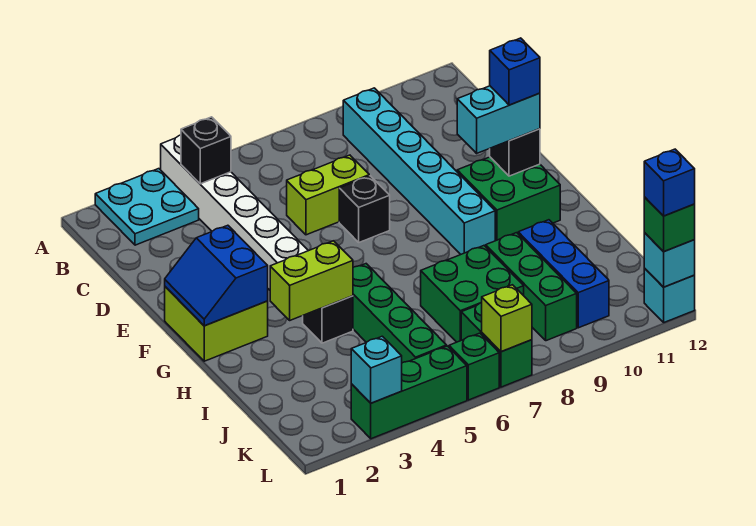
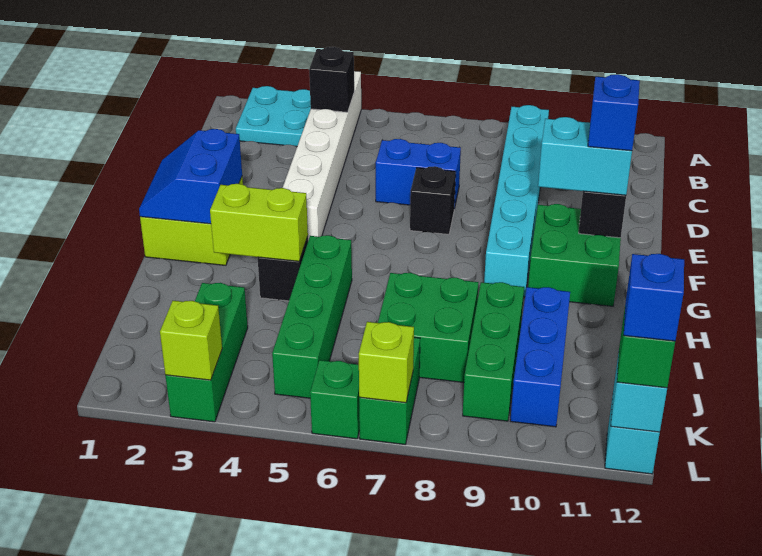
lime brick D6:D7 level 1 -> blue brick D6:D7 level 1
green brick L3:L5 level 1 -> green brick J3:L3 level 1
cyan brick L3 level 2 -> lime brick L3 level 2

